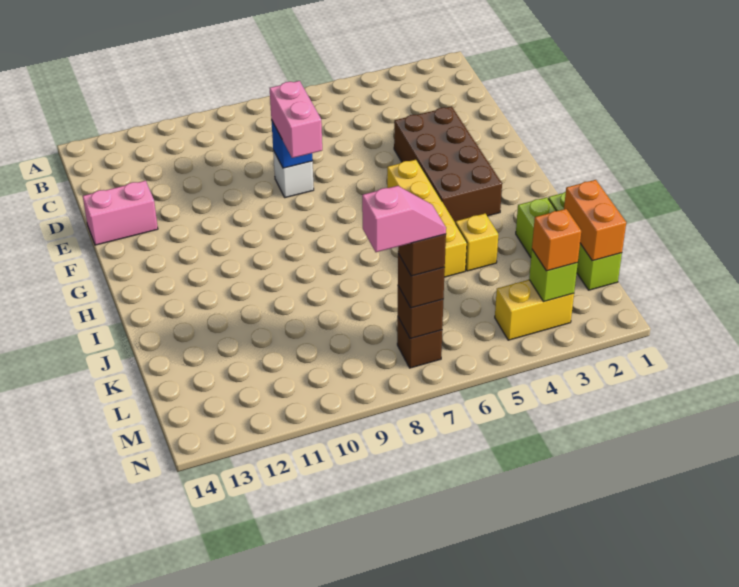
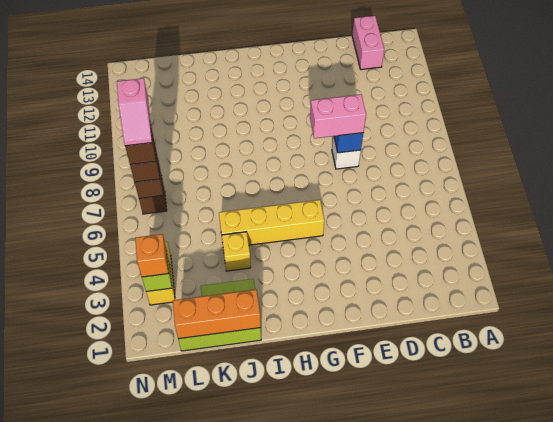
brown brick E3:H4 level 1 -> none
pink brick E13:E14 level 1 -> pink brick C13:C14 level 1
orange brick K1:L1 level 2 -> orange brick J1:L1 level 2

